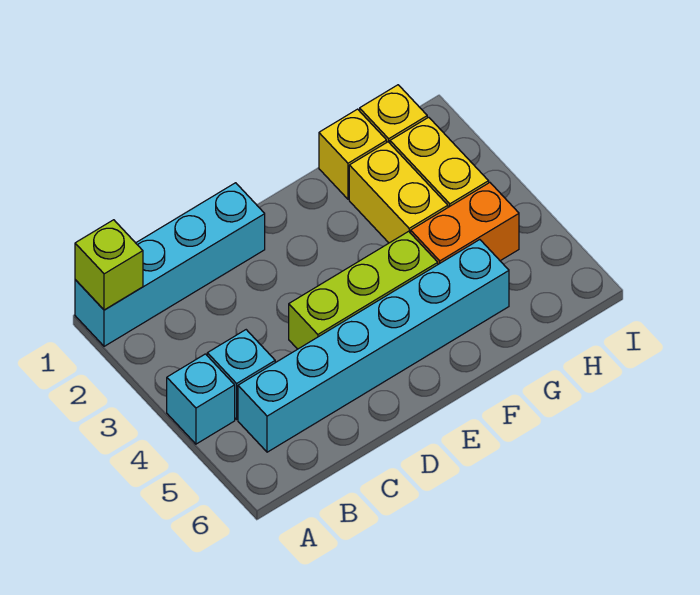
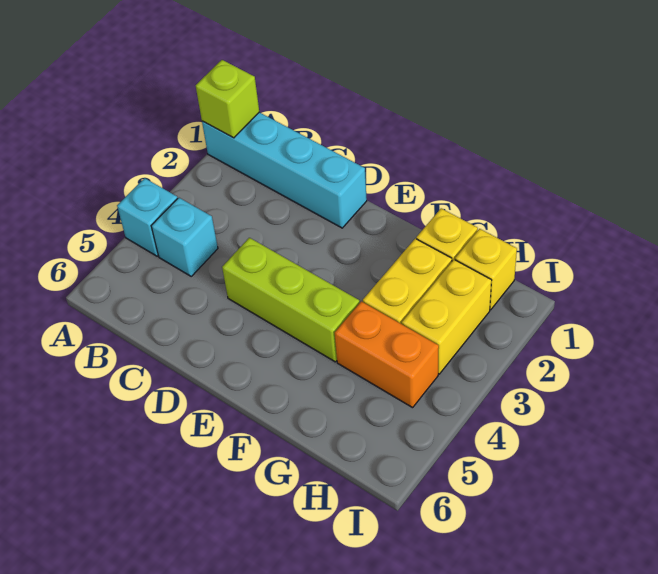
cyan brick B5:G5 level 1 -> none

